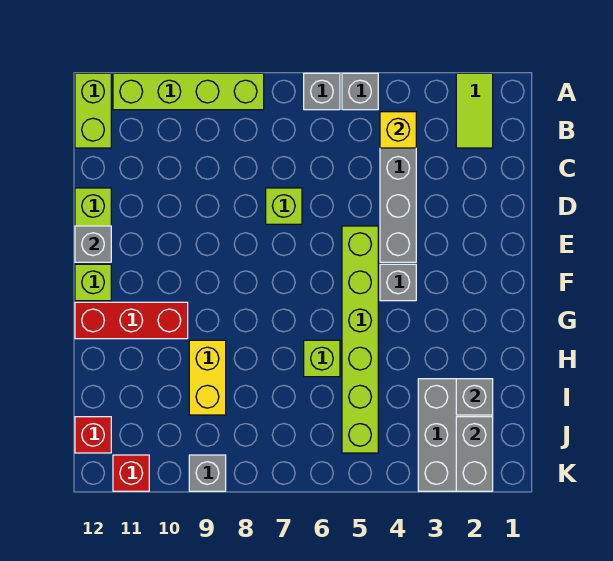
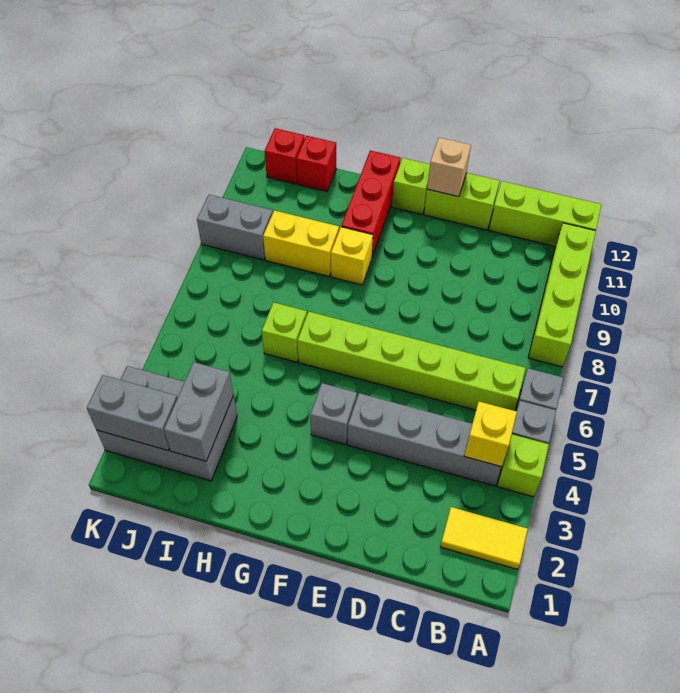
lime tile A2:B2 level 1 -> yellow tile A2:B2 level 1
lime brick A12:B12 level 1 -> lime brick A12:C12 level 1
lime brick D7 level 1 -> lime brick A4 level 1
lime brick E5:J5 level 1 -> lime brick B6:G6 level 1
grey brick E12 level 2 -> tan brick E12 level 2
none -> yellow brick G9 level 1
grey brick I2 level 2 -> grey brick I2:I3 level 2
grey brick K9 level 1 -> grey brick J9:K9 level 1
red brick K11 level 1 -> red brick I12 level 1

